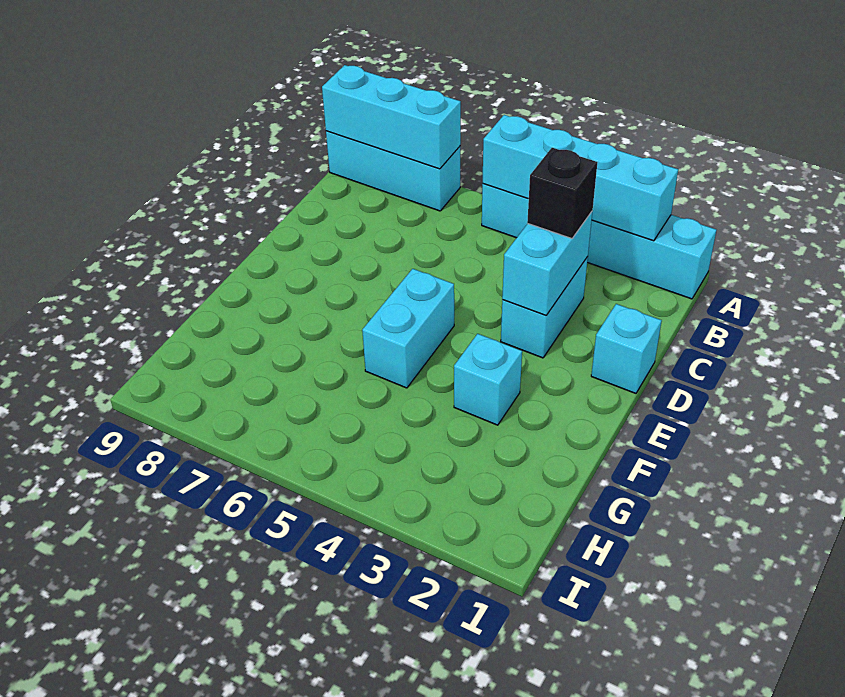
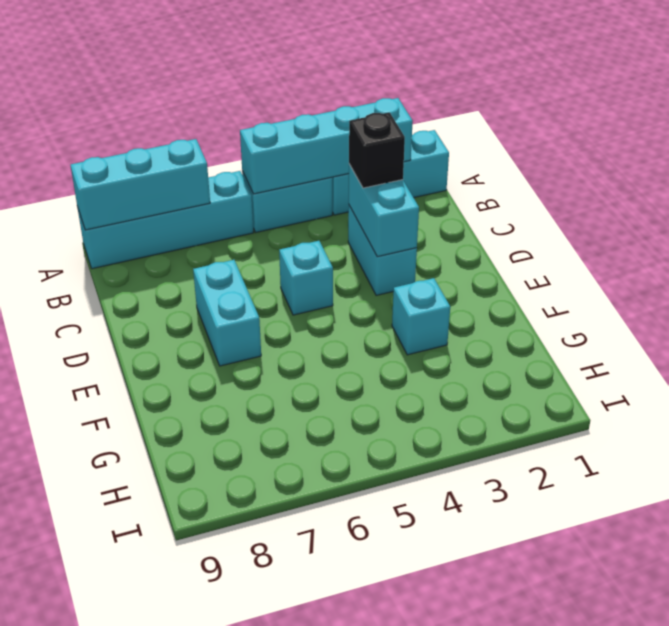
cyan brick A7:A9 level 1 -> cyan brick A6:A9 level 1
cyan brick D1 level 1 -> cyan brick D5 level 1
cyan brick E5:F5 level 1 -> cyan brick D7:E7 level 1

